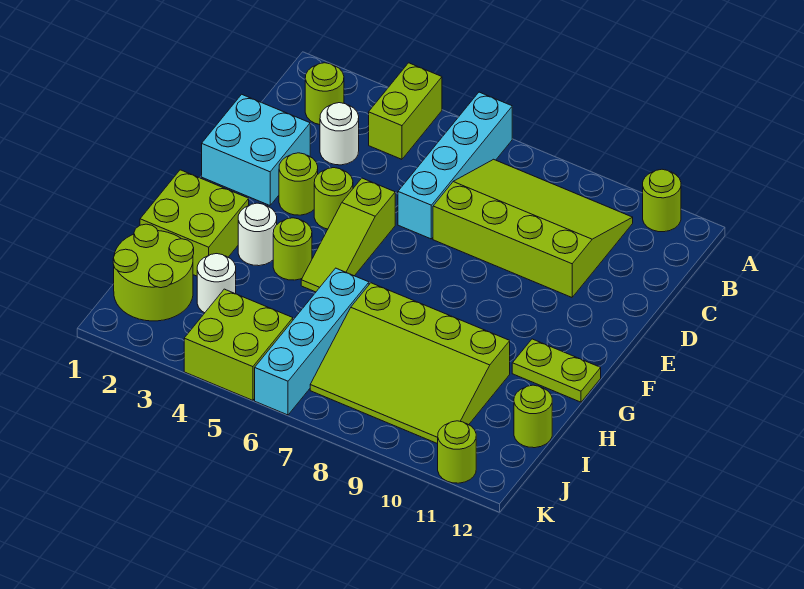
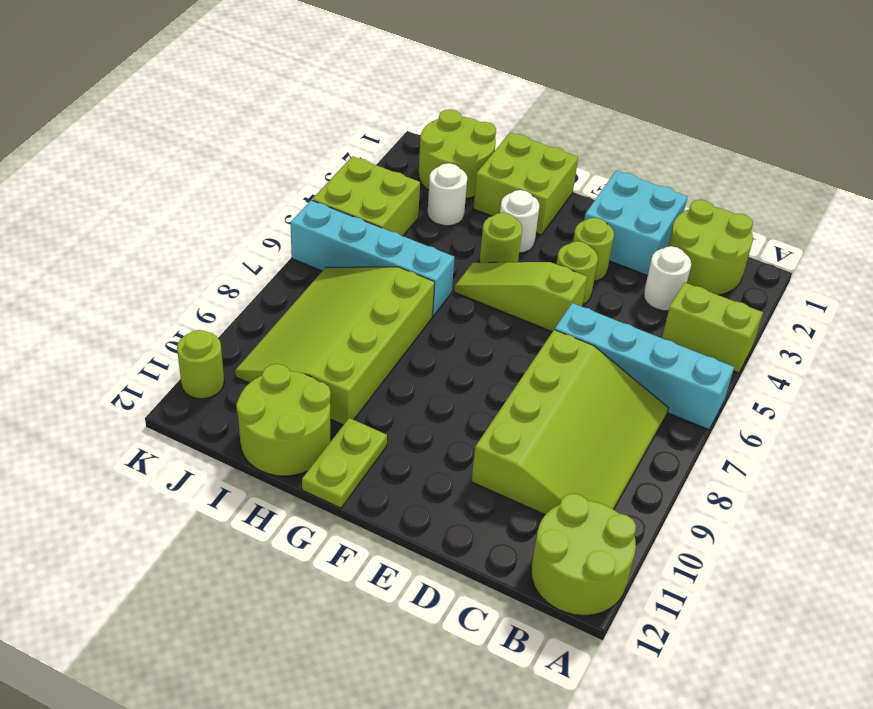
lime round brick A11 level 1 -> lime round brick A11:B12 level 1
lime round brick B2 level 1 -> lime round brick B1:C2 level 1
lime round brick I12 level 1 -> lime round brick H11:I12 level 1

